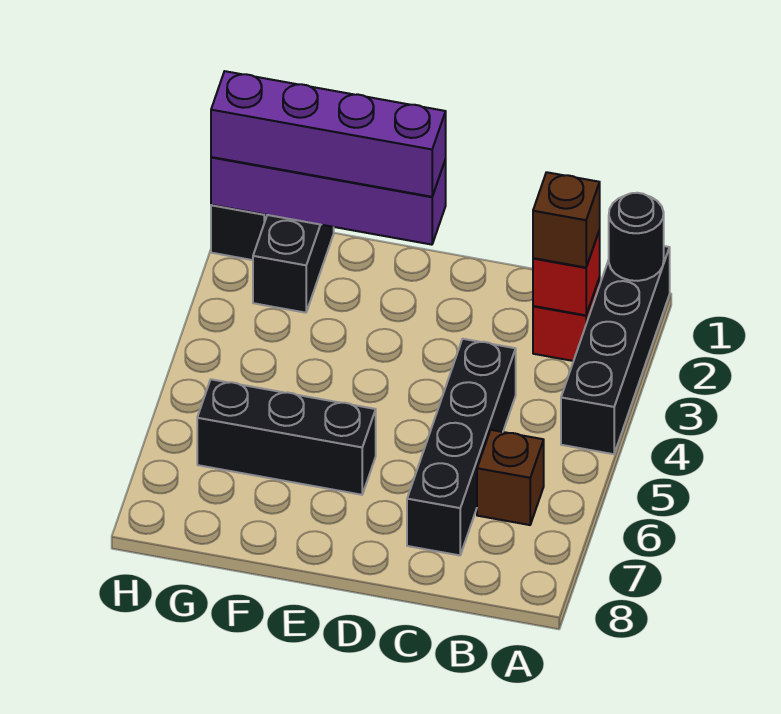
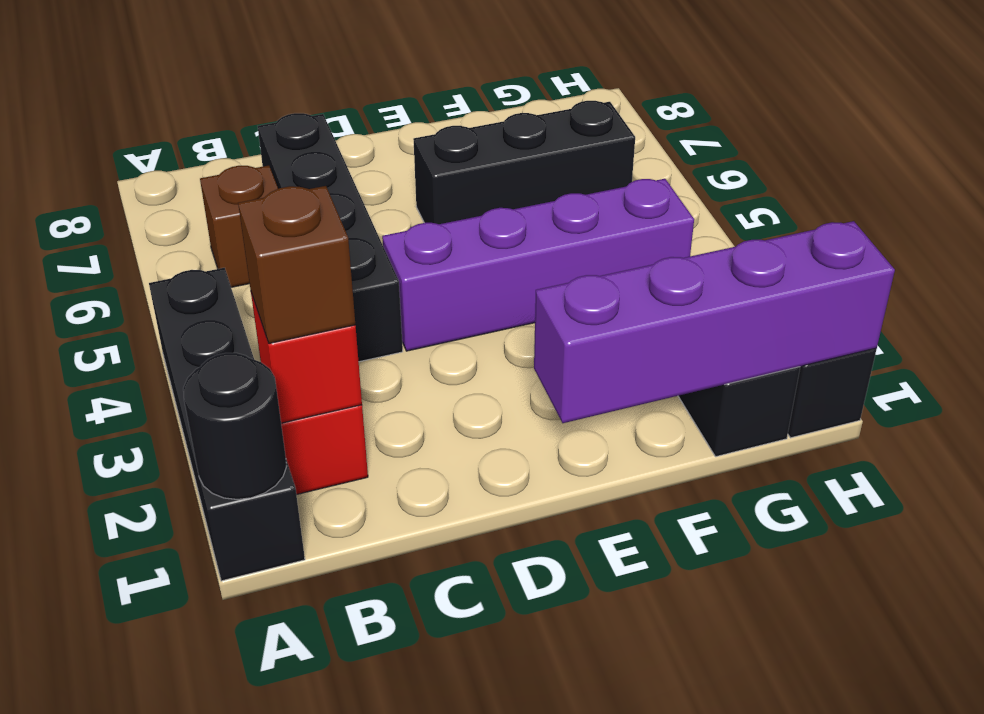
purple brick E1:H1 level 3 -> purple brick D4:G4 level 1

